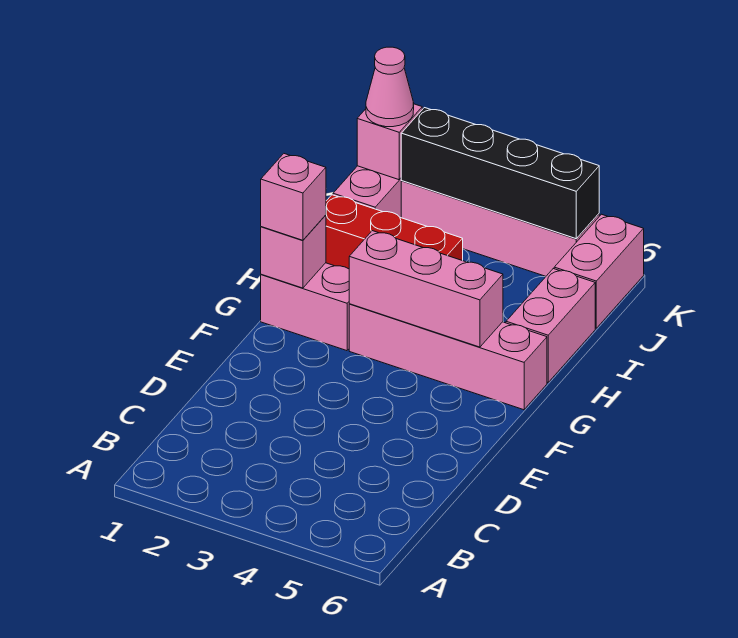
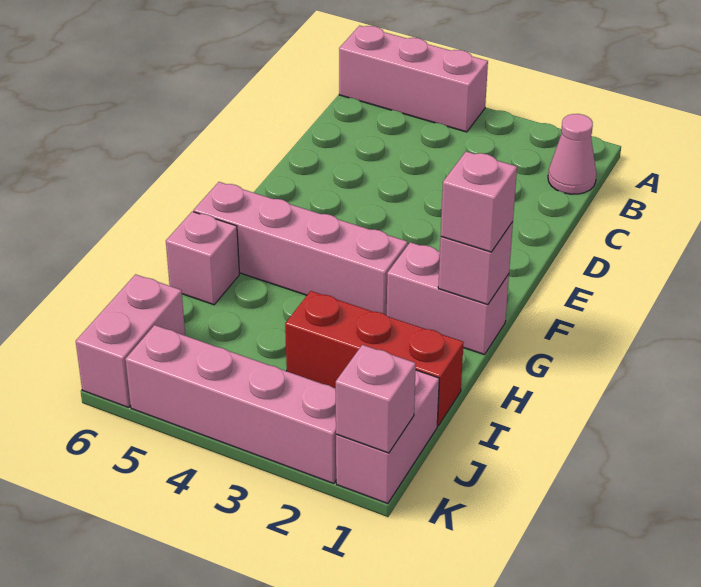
pink brick G3:G5 level 2 -> pink brick A4:A6 level 1
pink brick H6:I6 level 1 -> pink brick H6 level 1
pink cone K1 level 3 -> pink cone B1 level 1
black brick K2:K5 level 2 -> none

